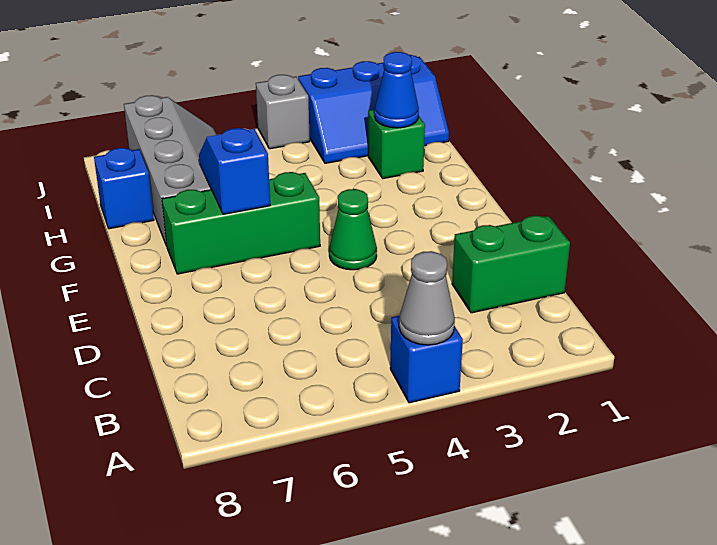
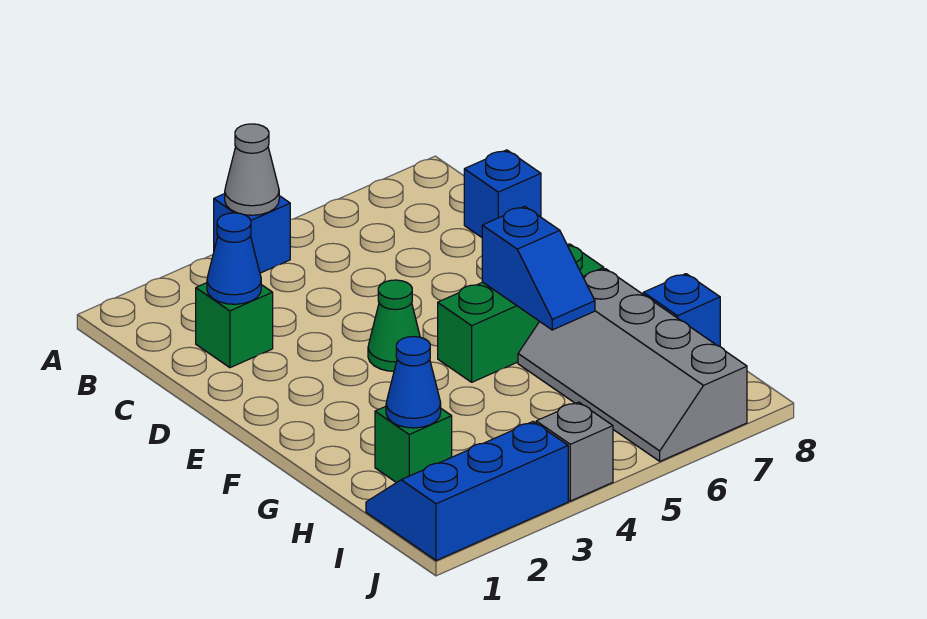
green brick C1:C2 level 1 -> green brick C2 level 1
none -> blue cone C2 level 2
none -> blue brick C8 level 1

